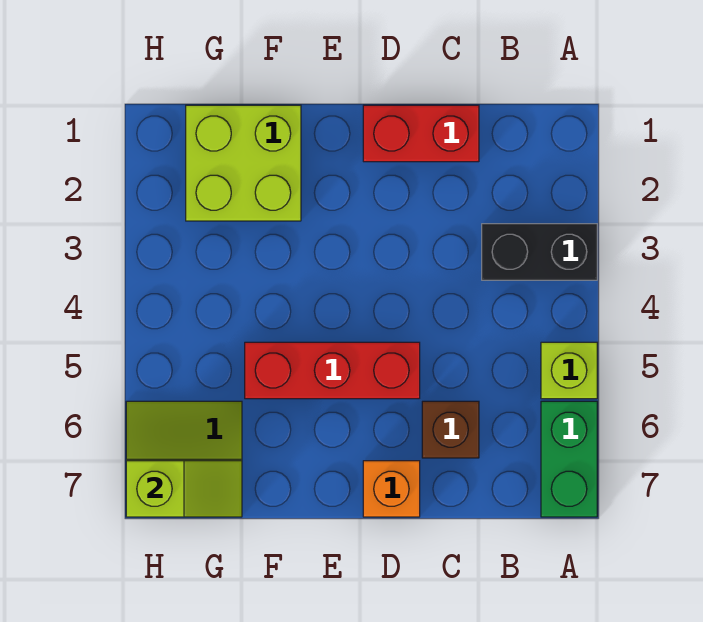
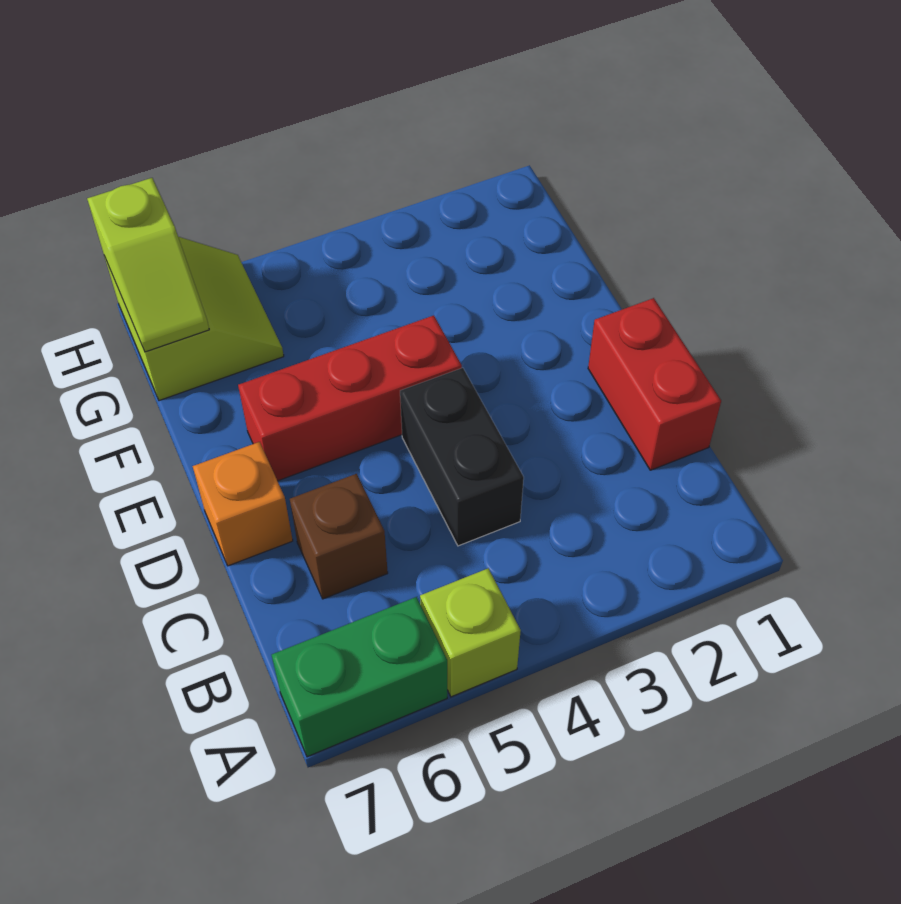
black brick A3:B3 level 1 -> black brick C4:D4 level 1
red brick D5:F5 level 1 -> red brick E4:E6 level 1
lime brick F1:G2 level 1 -> none

